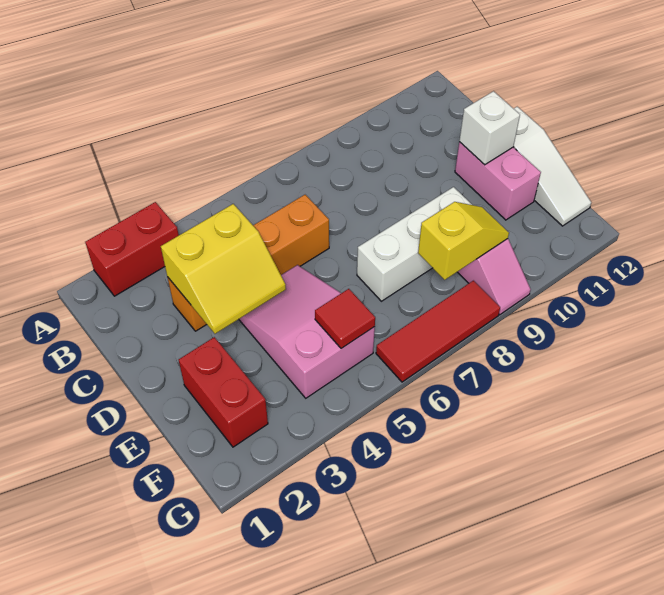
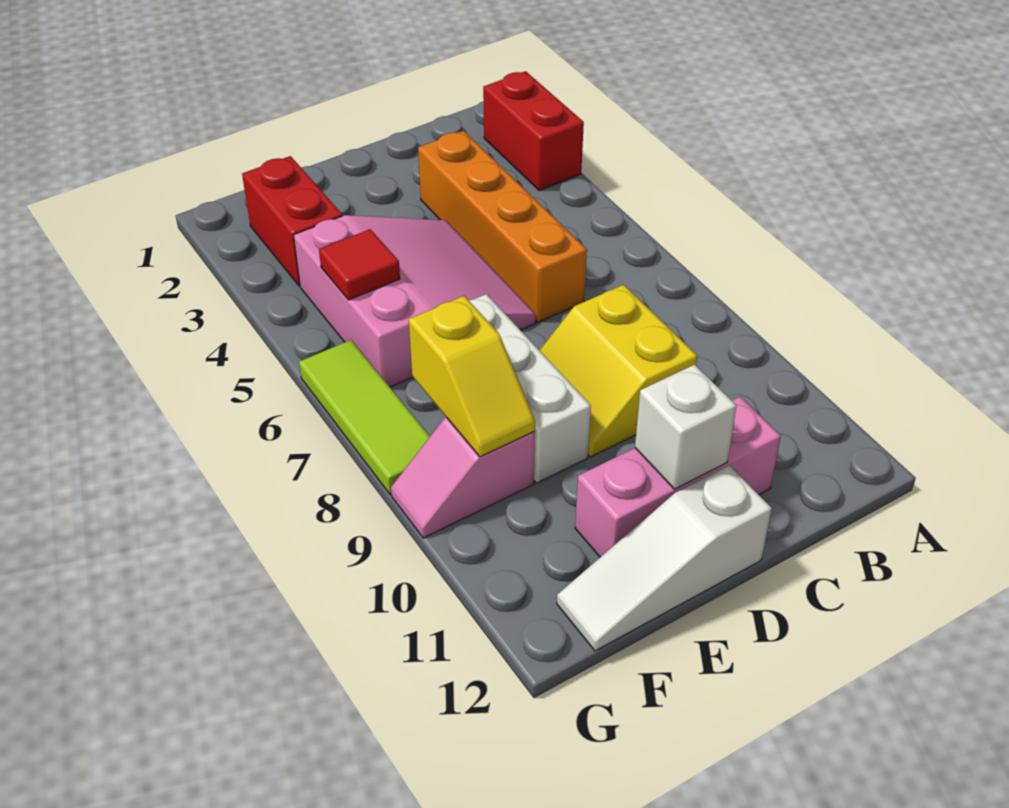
yellow slope C3:D4 level 2 top C -> yellow slope C8:D9 level 1 top C
pink slope D4:F5 level 1 top F -> pink slope D4:F6 level 1 top F
pink brick D11:E11 level 1 -> pink brick C11:E11 level 1
red brick E2:F2 level 1 -> red brick F2:F3 level 1
red tile G6:G8 level 1 -> lime tile G6:G8 level 1

